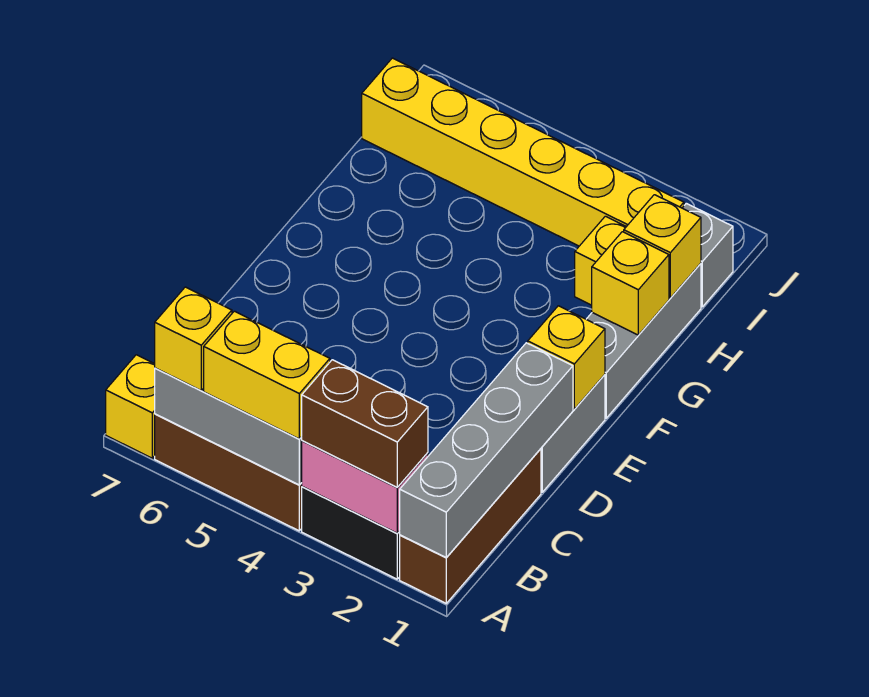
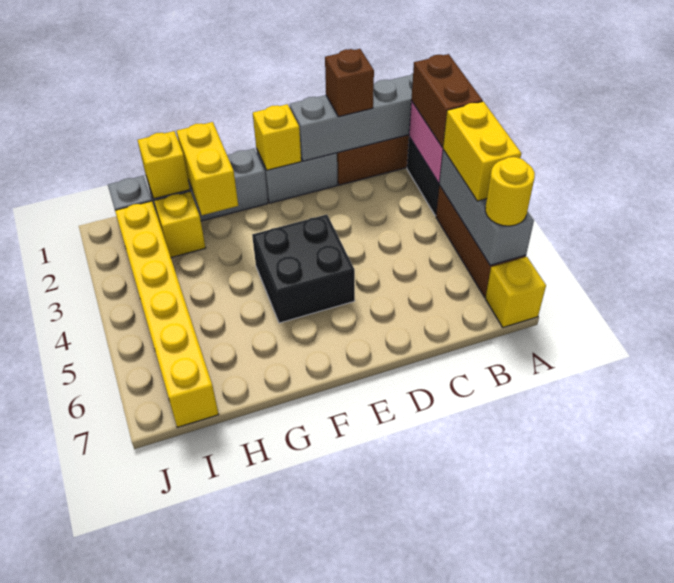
yellow brick A6 level 3 -> yellow round brick A6 level 3
none -> brown brick C1 level 3
none -> black brick E4:F5 level 1
yellow brick G1 level 2 -> yellow brick G1:G2 level 2

